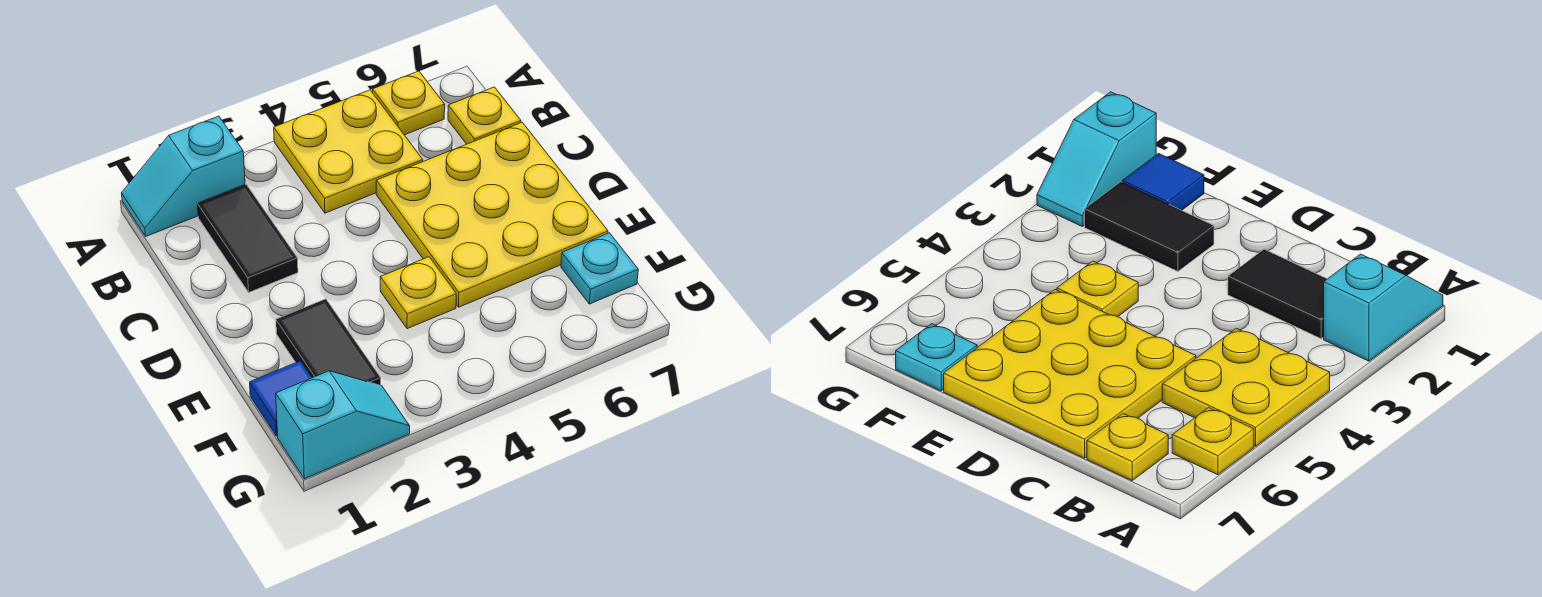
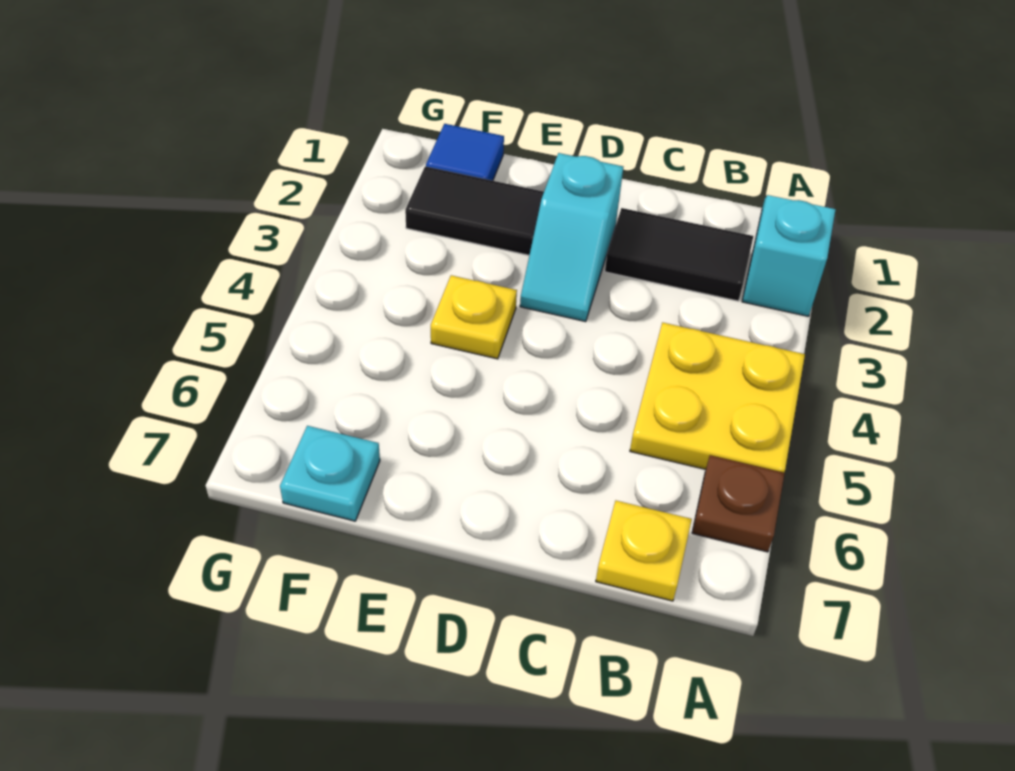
yellow plate A6 level 1 -> brown plate A6 level 1
yellow plate C5:E7 level 1 -> none
cyan slope G1:G2 level 1 top 1 -> cyan slope D2:D3 level 1 top 2

